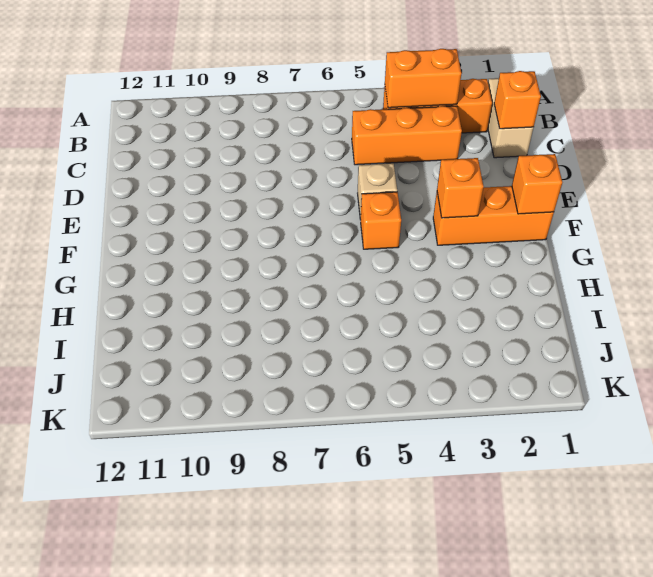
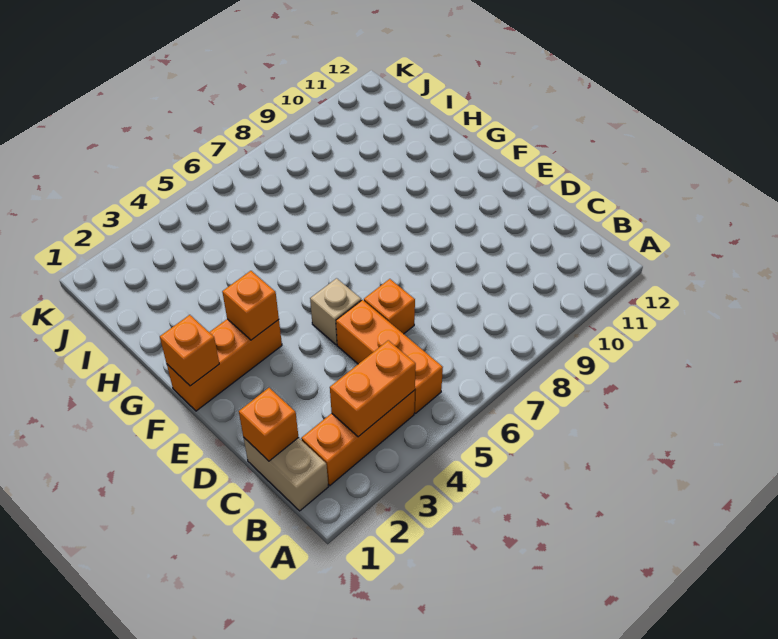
orange brick C3:C5 level 1 -> orange brick B5:D5 level 1
orange brick F5 level 1 -> orange brick D6 level 1

